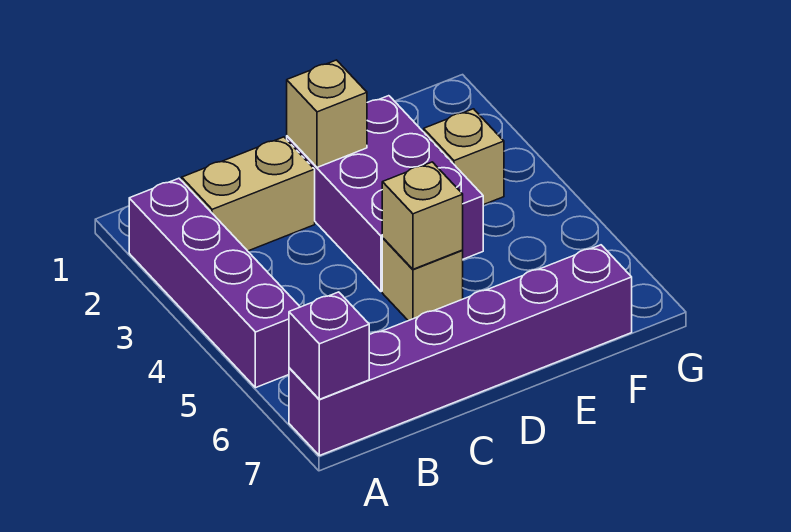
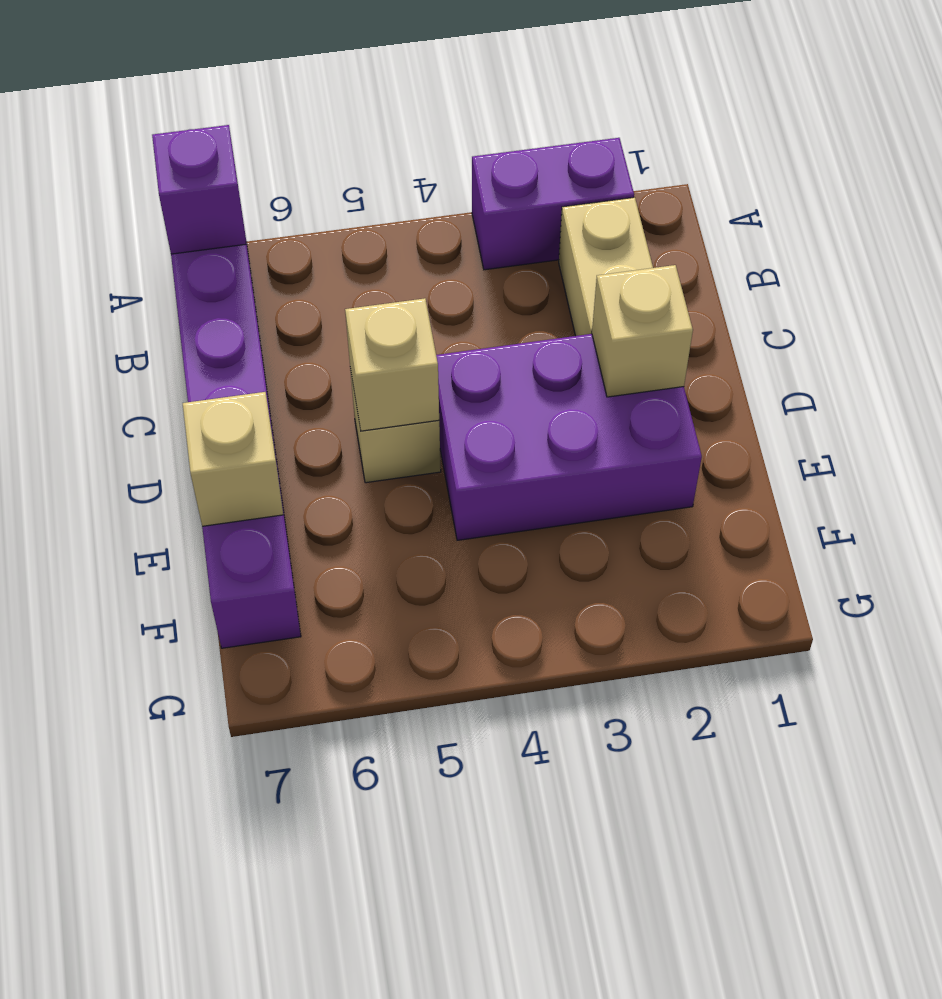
purple brick A2:A5 level 1 -> purple brick A2:A3 level 1
tan brick F3 level 1 -> tan brick E7 level 2

